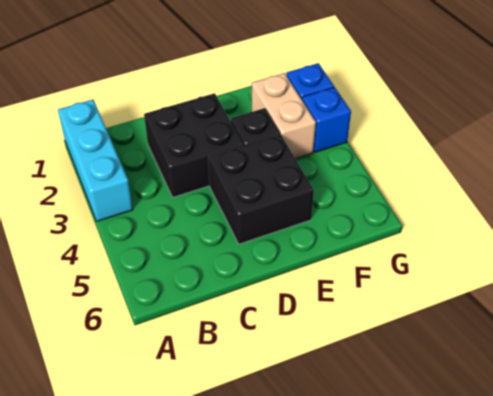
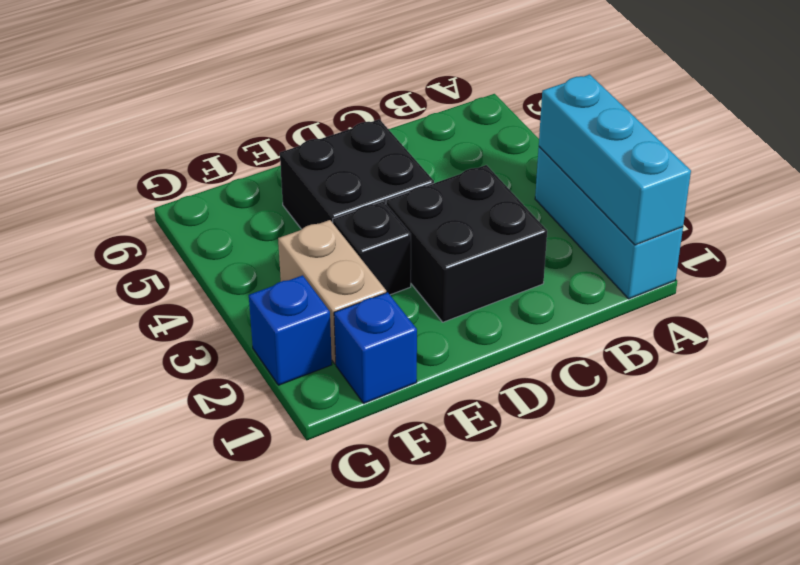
none -> cyan brick A1:A3 level 2
blue brick G3 level 1 -> blue brick F1 level 1

